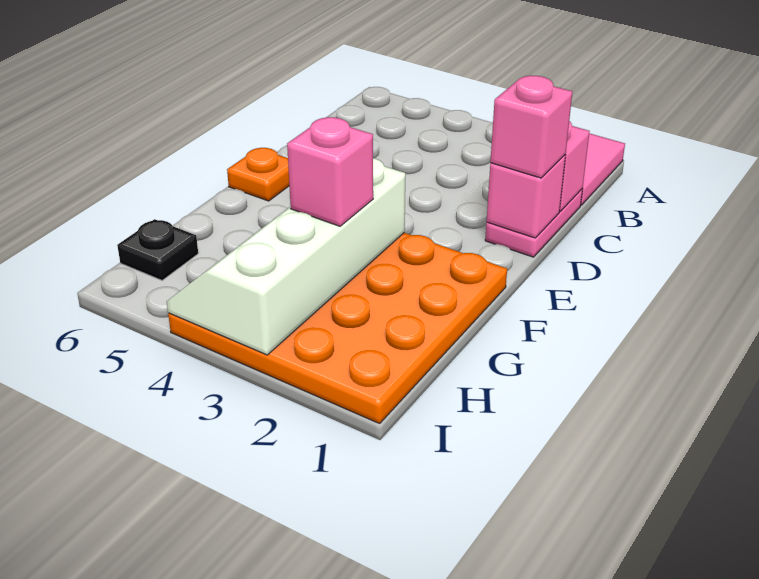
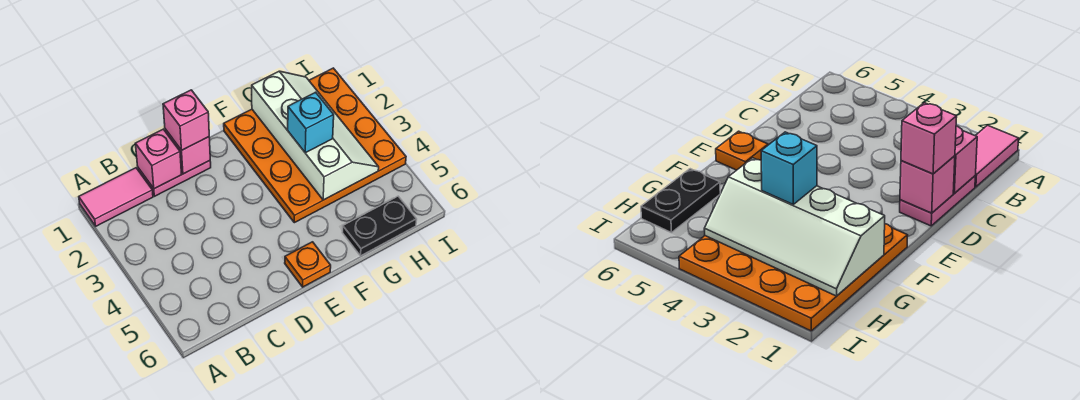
white slope F3:I4 level 2 top 3 -> white slope G1:H4 level 2 top G
pink brick G3 level 3 -> cyan brick G3 level 3
black plate H6 level 1 -> black plate G6:H6 level 1

